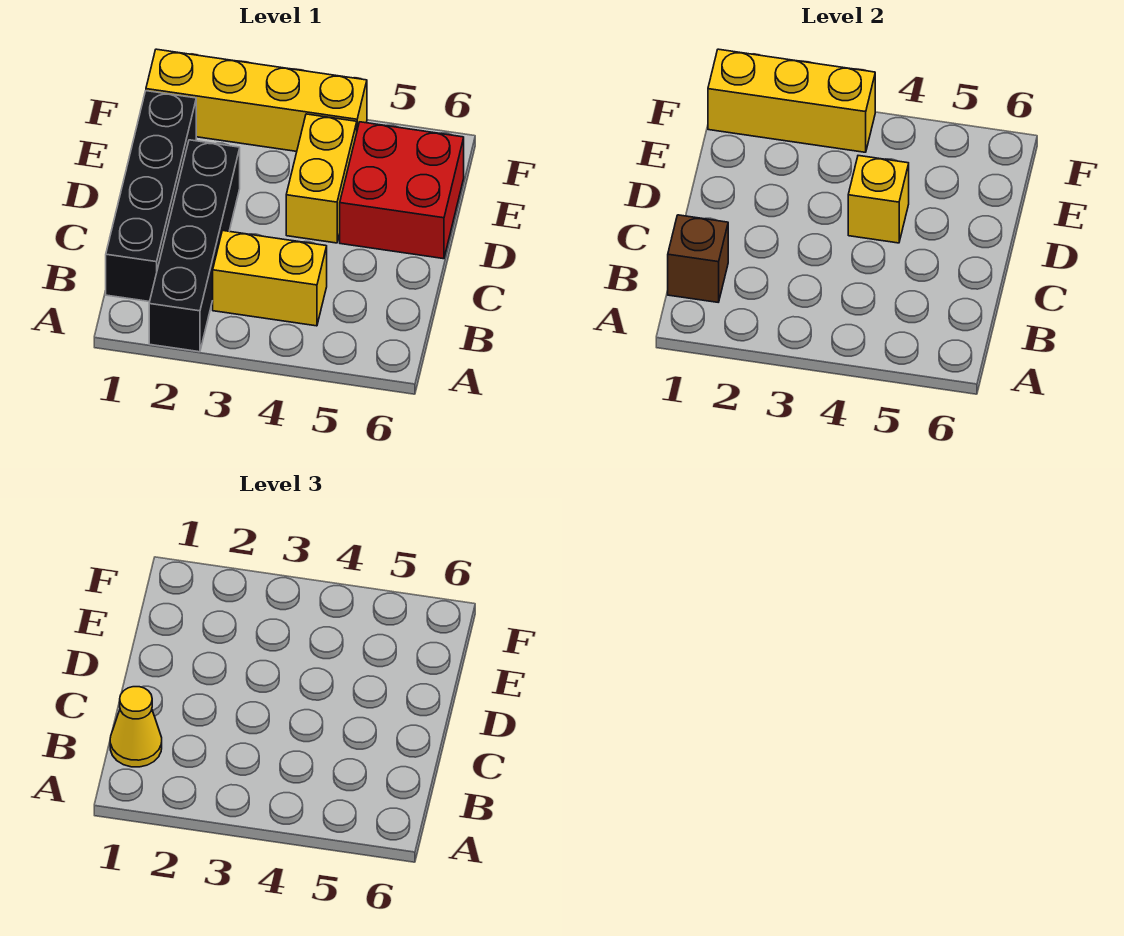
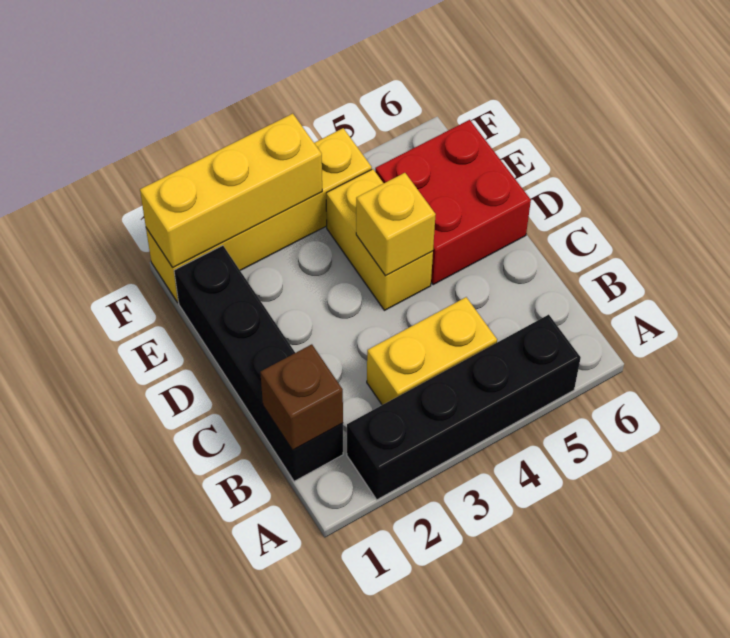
black brick A2:D2 level 1 -> black brick A2:A5 level 1
yellow cone B1 level 3 -> none

